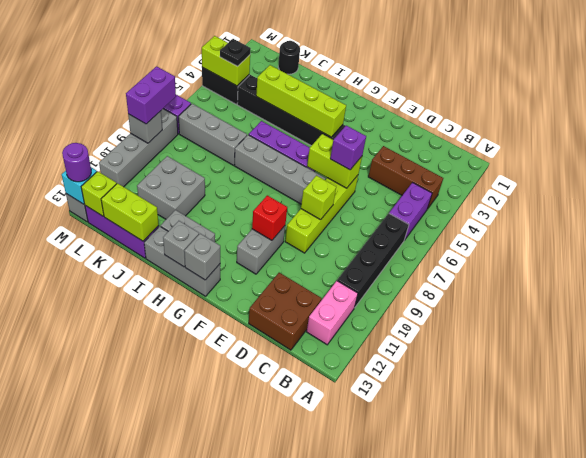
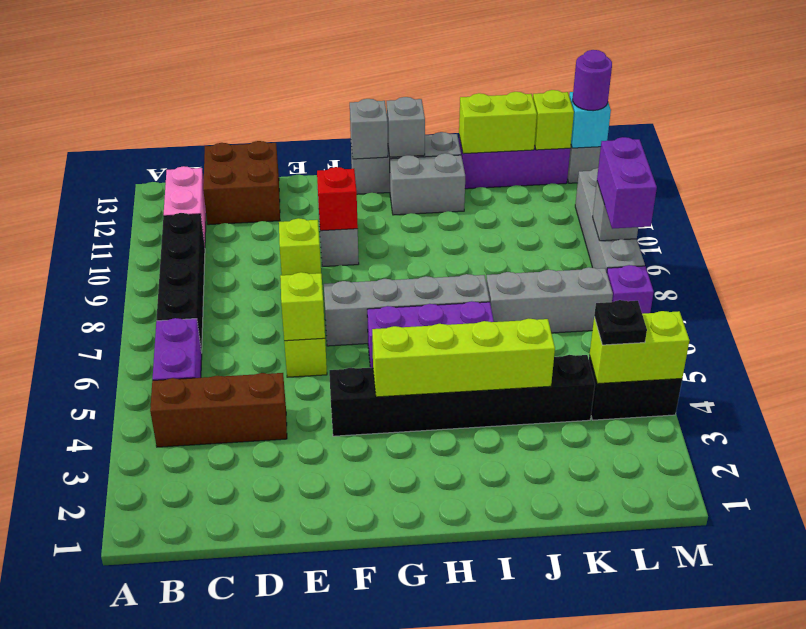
lime brick E6:F6 level 2 -> lime brick E6 level 2
purple brick E6 level 3 -> none
grey brick J10:K11 level 1 -> none
black round brick K1 level 1 -> none

